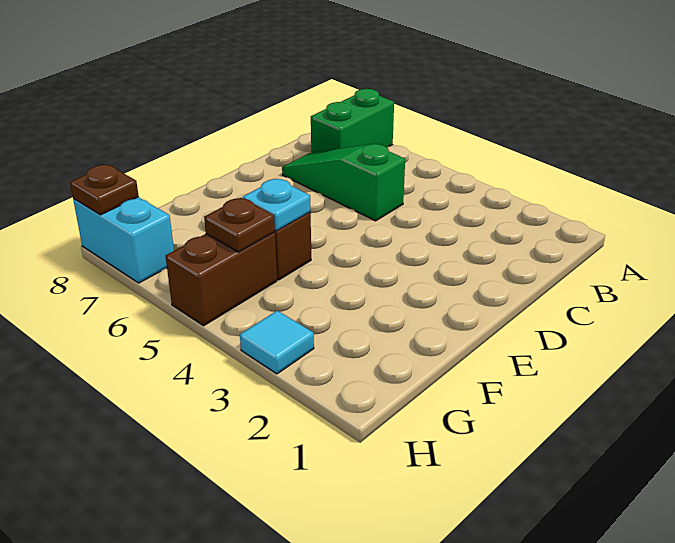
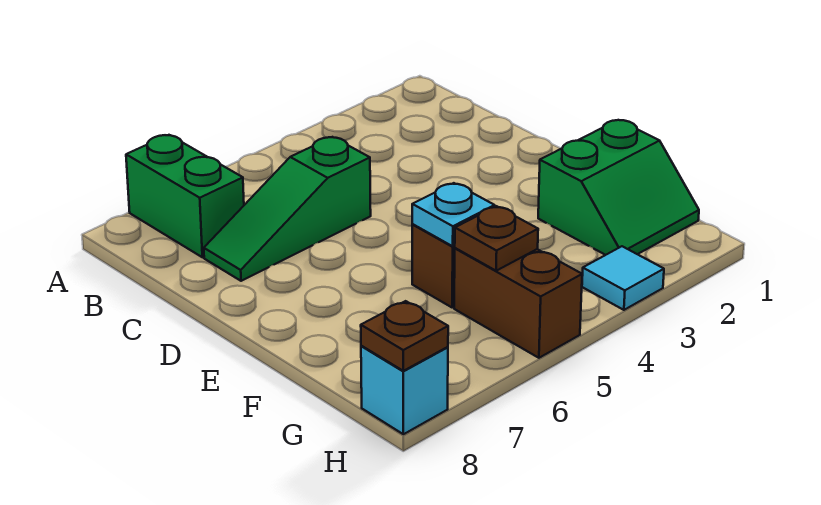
none -> green slope F1:G2 level 1 top F
cyan brick H7:H8 level 1 -> cyan brick H8 level 1

